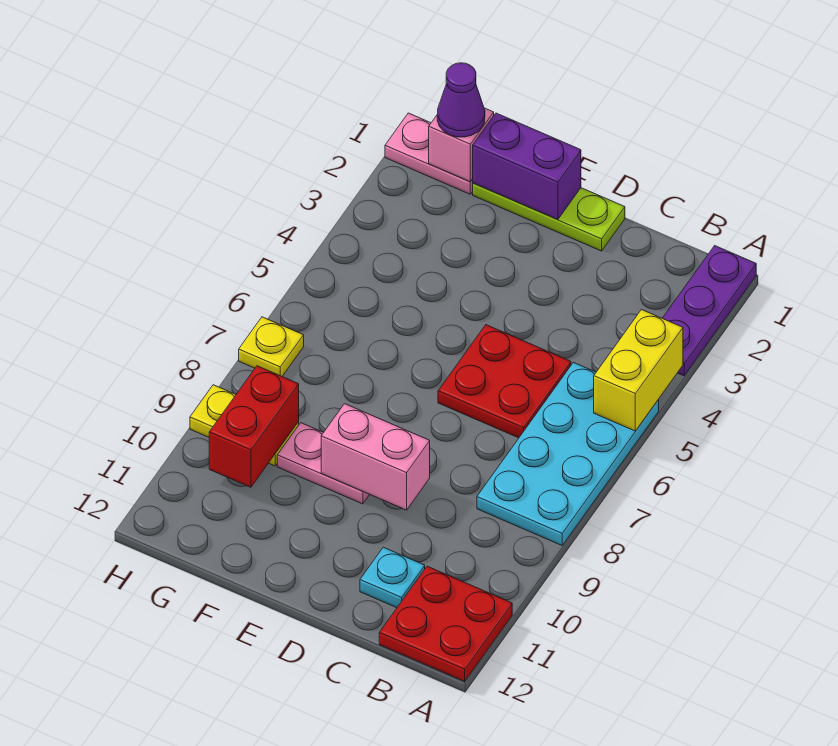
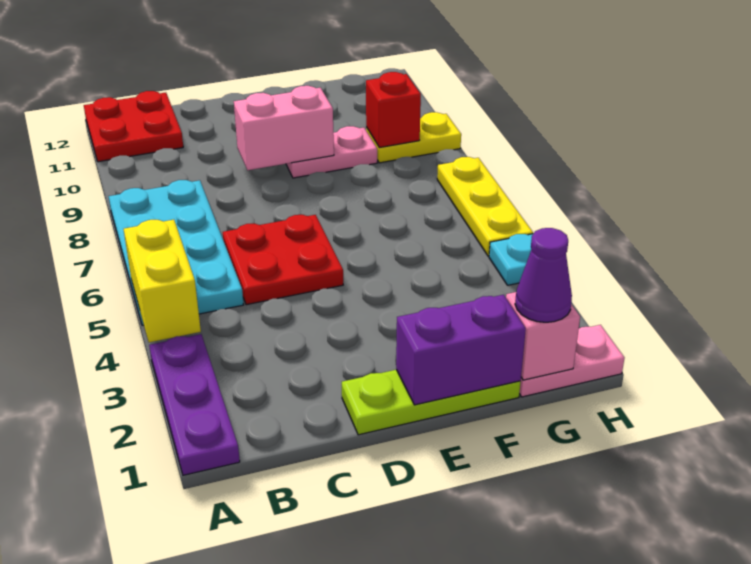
cyan plate C11 level 1 -> cyan plate H4 level 1
red brick G9:G10 level 2 -> red brick G9 level 2
yellow plate H7 level 1 -> yellow plate H5:H7 level 1

